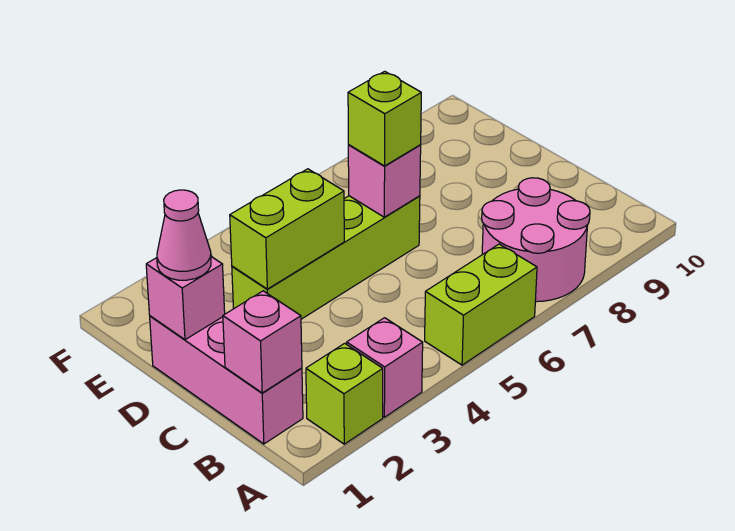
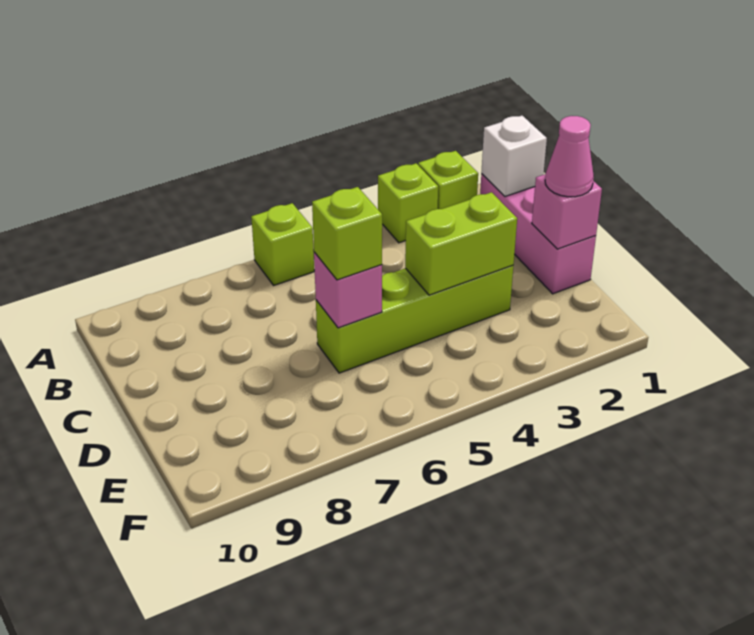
pink brick A3 level 1 -> lime brick A3 level 1
lime brick A5:A6 level 1 -> lime brick A6 level 1
pink round brick A7:B8 level 1 -> none
pink brick B1 level 2 -> white brick B1 level 2

